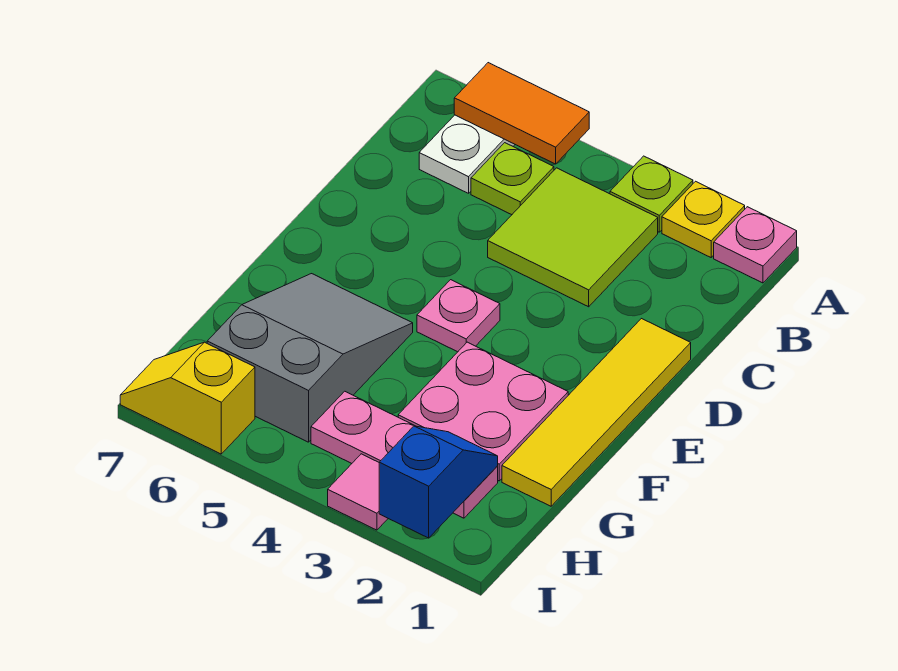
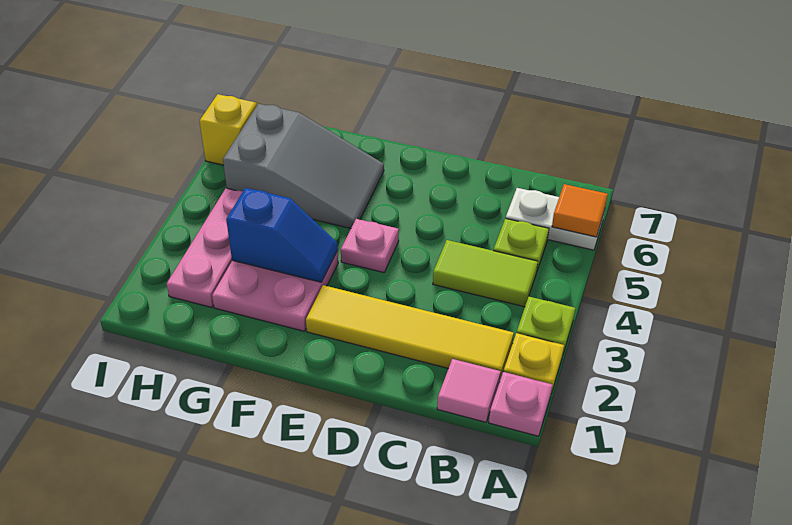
orange tile A5:A6 level 2 -> orange tile A6 level 2
lime tile B3:C4 level 1 -> lime tile B4:C4 level 1
yellow tile D1:G1 level 1 -> yellow tile B2:E2 level 1
blue slope H2:I2 level 2 top I -> blue slope F3:G3 level 2 top G
pink tile I3 level 1 -> pink tile B1 level 1

